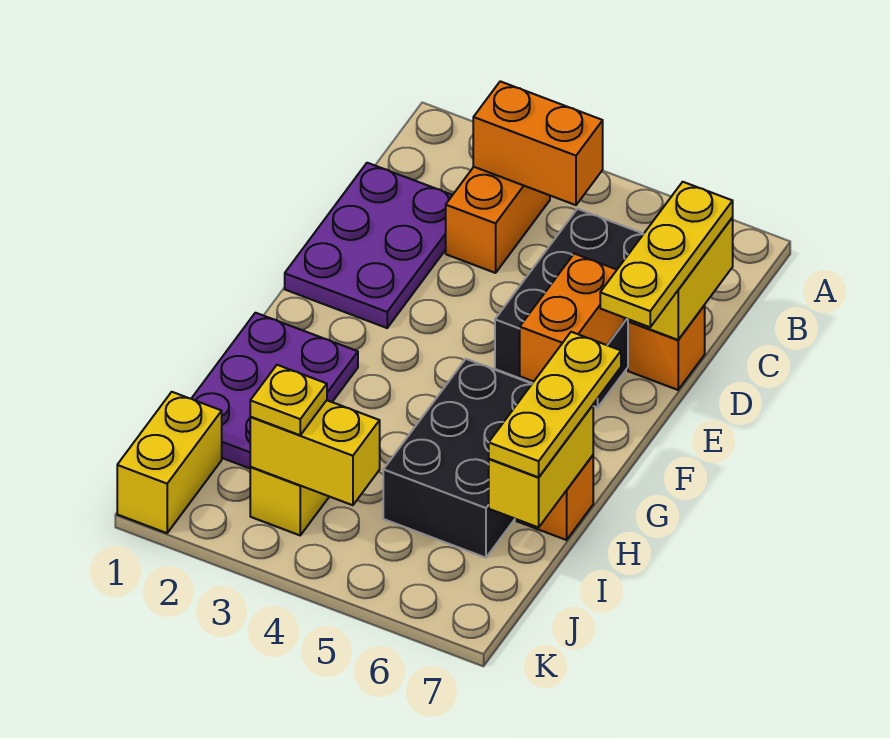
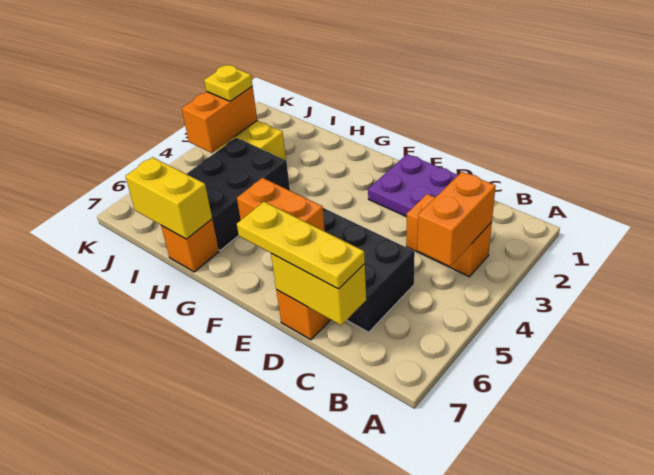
purple plate G1:I2 level 1 -> none
black brick G5:I6 level 1 -> black brick H4:I6 level 1
yellow plate G7:I7 level 3 -> none
yellow brick J1:K1 level 1 -> none
yellow brick J3:J4 level 2 -> orange brick J3:J4 level 2

